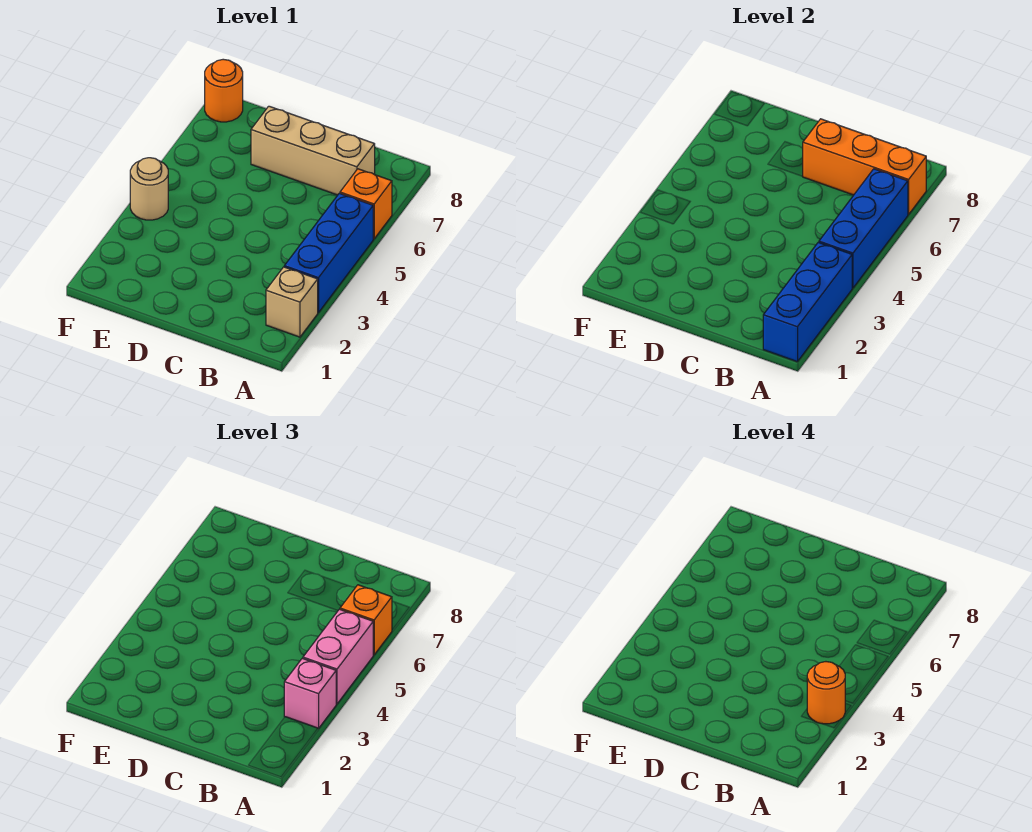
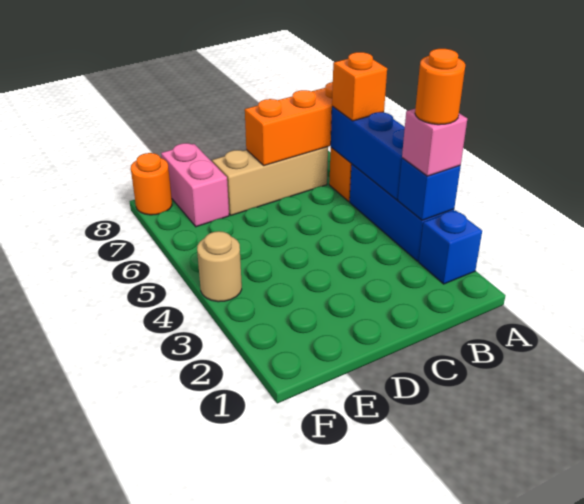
blue brick A1:A3 level 2 -> blue brick A3 level 2
tan brick A2 level 1 -> blue brick A2 level 1
pink brick A4:A5 level 3 -> pink brick E7:E8 level 1

